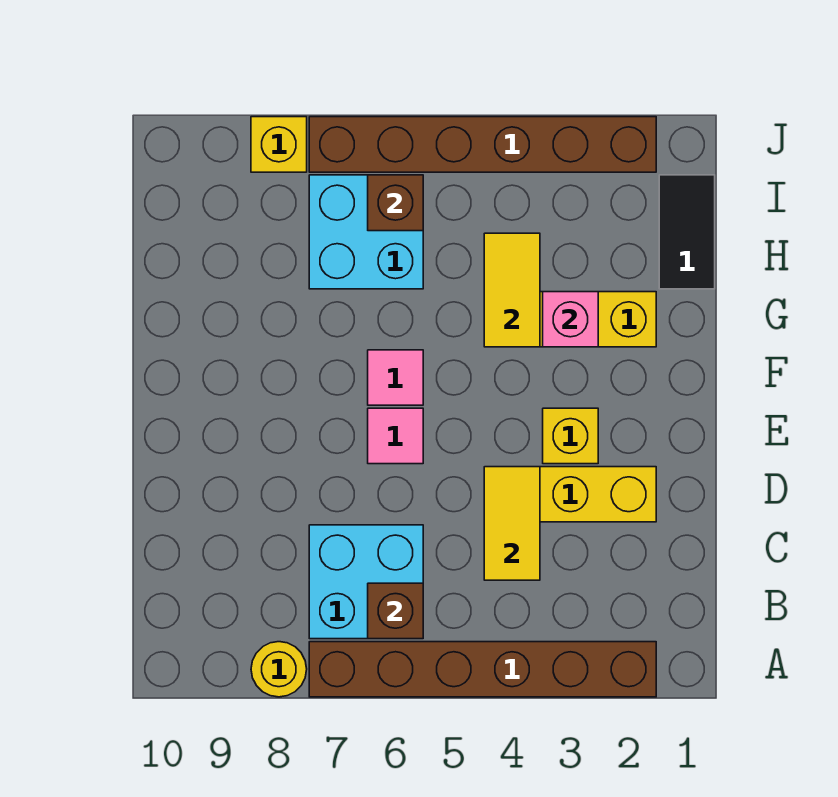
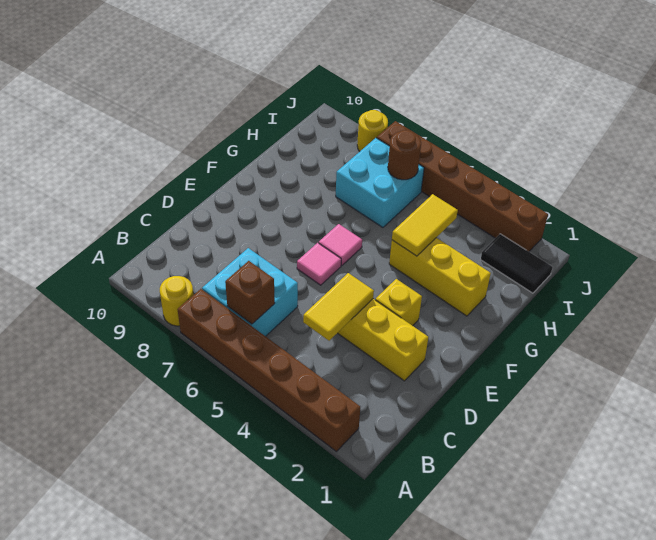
pink brick G3 level 2 -> none
black tile H1:I1 level 1 -> black tile I1:I2 level 1
brown brick I6 level 2 -> brown round brick I6 level 2
yellow brick J8 level 1 -> yellow round brick J8 level 1

